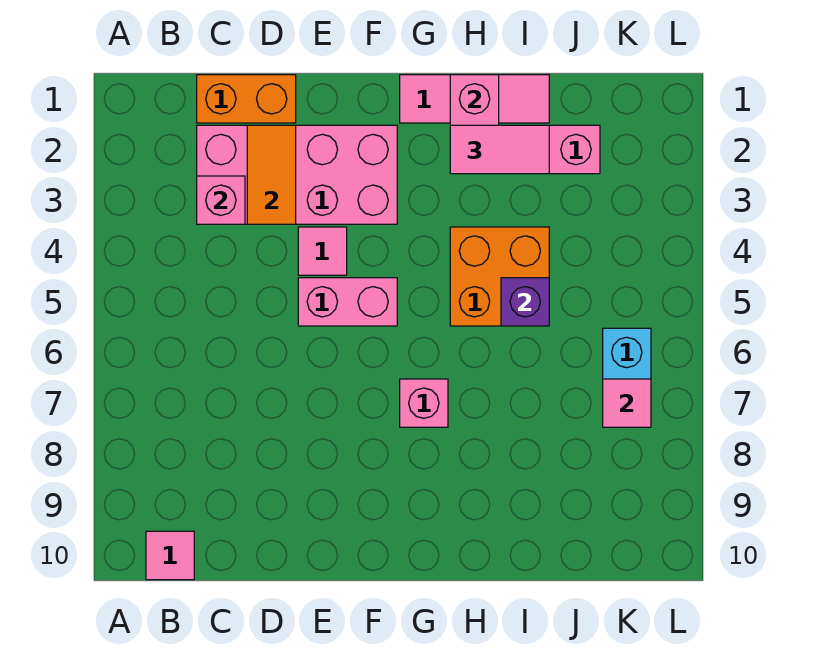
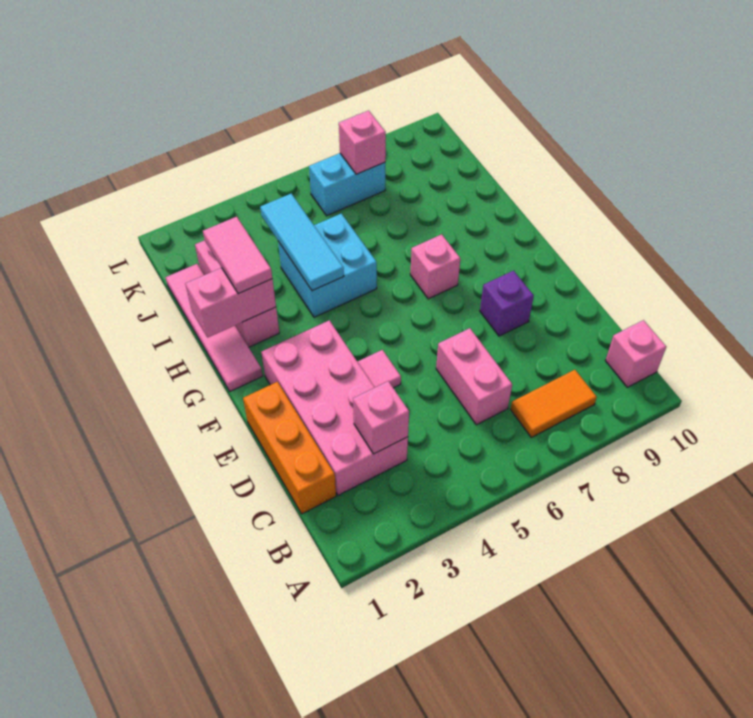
pink tile B10 level 1 -> pink brick B10 level 1
orange brick C1:D1 level 1 -> orange brick C1:E1 level 1
orange tile D2:D3 level 2 -> orange tile B7:B8 level 1
pink brick E5:F5 level 1 -> pink brick C6:D6 level 1
pink tile G1:I1 level 1 -> pink tile G1:J1 level 1
orange brick H4:I5 level 1 -> cyan brick H4:I5 level 1
none -> cyan tile H4:J4 level 2
purple brick I5 level 2 -> purple brick E8 level 1
pink tile K7 level 2 -> pink brick K7 level 2

